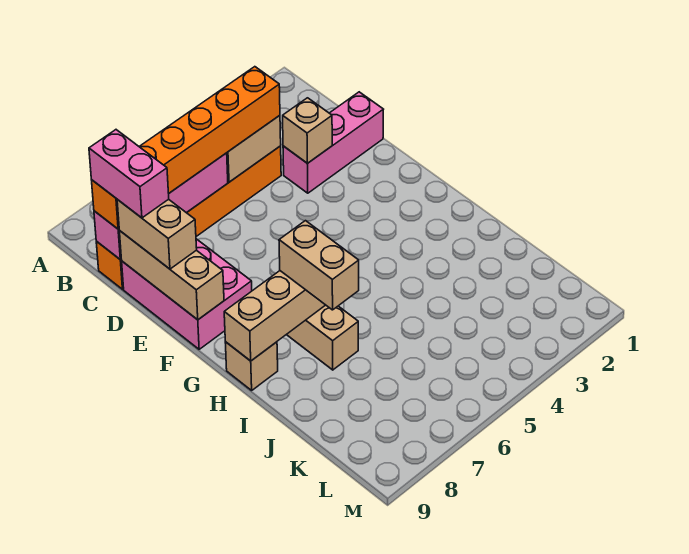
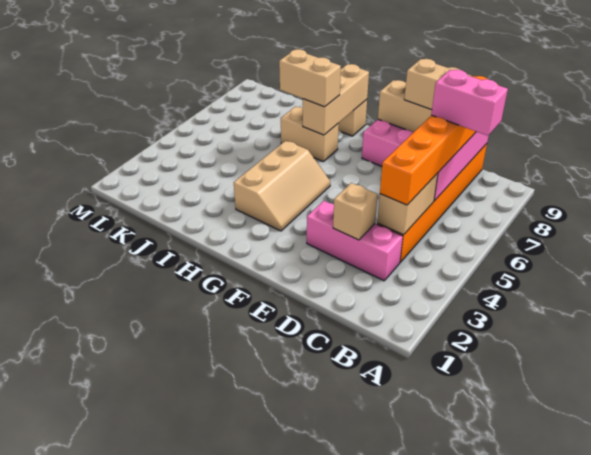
pink brick C9:D9 level 4 -> pink brick B7:C7 level 4
pink brick D1:D3 level 1 -> pink brick C3:E3 level 1
none -> tan slope G3:H5 level 1 top H

